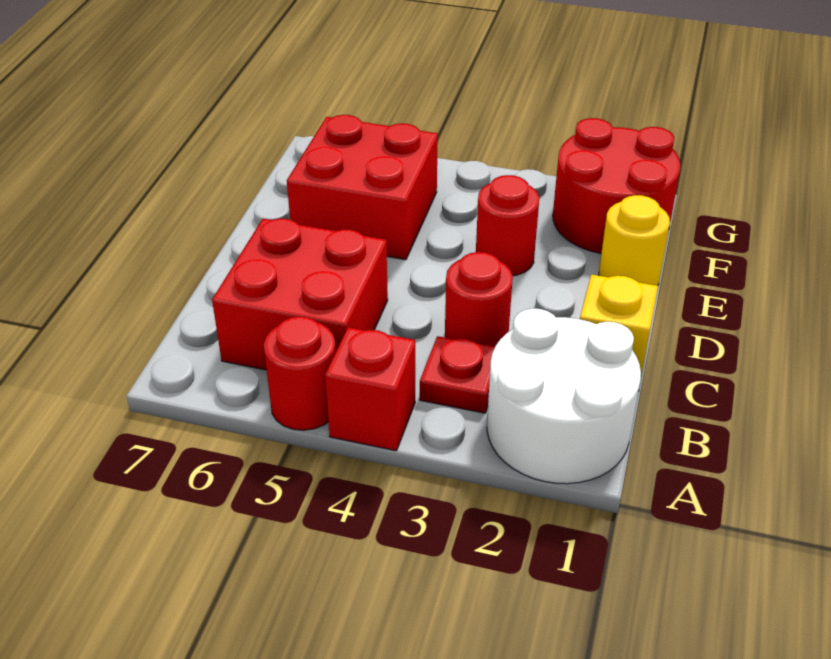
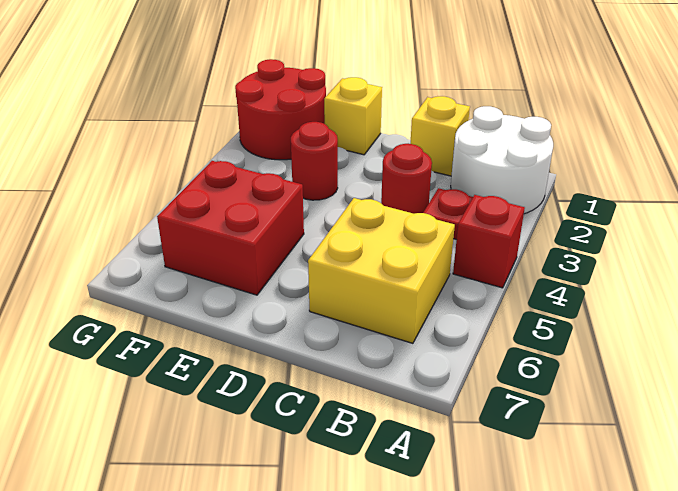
red round brick A5 level 1 -> none
red brick B5:C6 level 1 -> yellow brick B5:C6 level 1
yellow round brick E1 level 1 -> yellow brick E1 level 1

